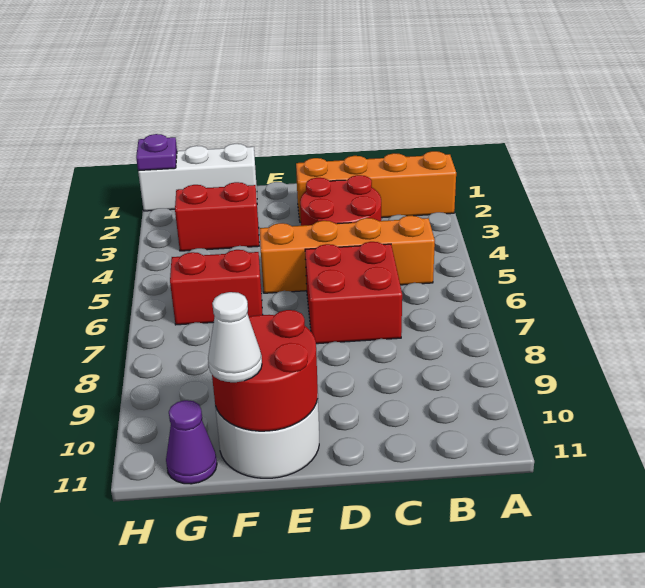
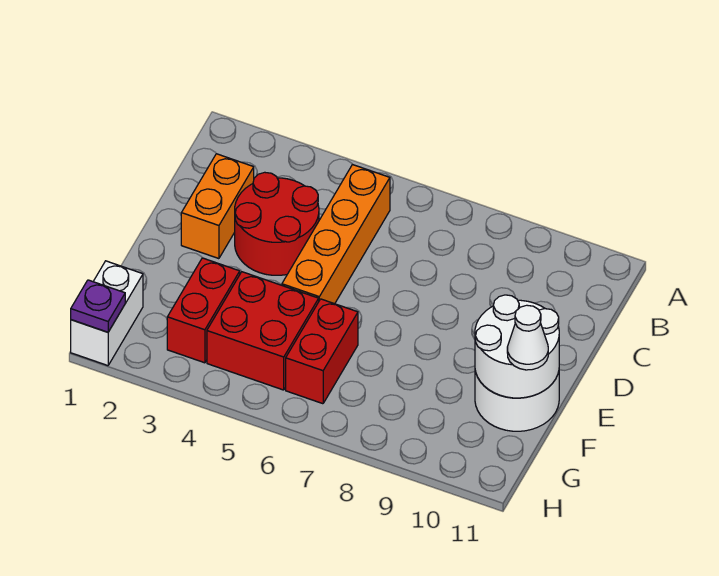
orange brick A2:D2 level 1 -> orange brick C2:D2 level 1
red brick C6:D7 level 1 -> red brick F4:G5 level 1
red round brick E10:F11 level 2 -> white round brick E10:F11 level 2
white brick F1:H1 level 1 -> white brick G1:H1 level 1
purple cone G11 level 1 -> none

